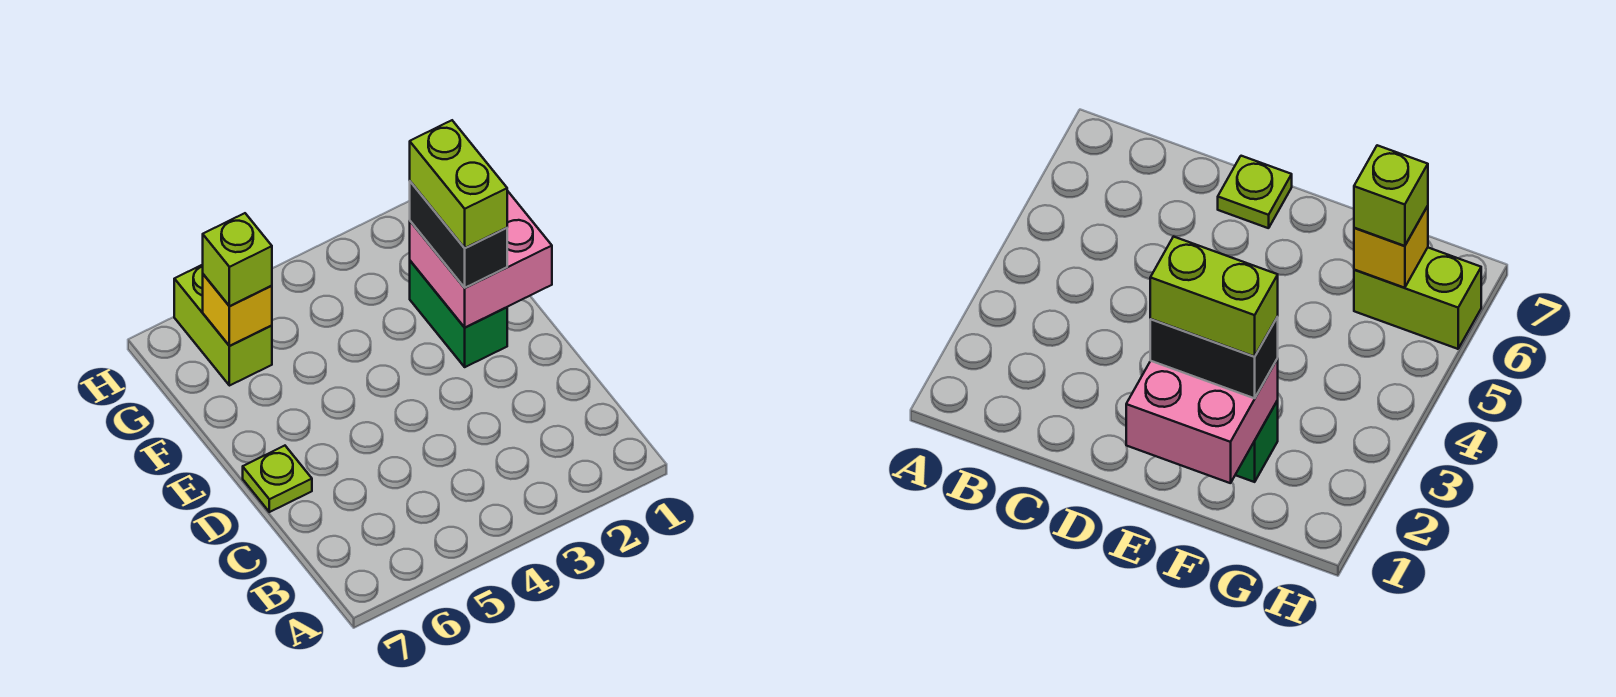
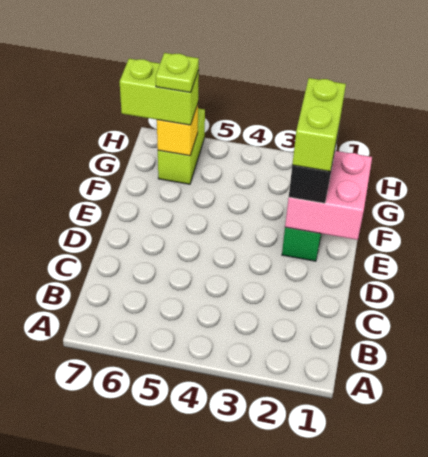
lime plate D7 level 1 -> lime plate G6 level 4
lime brick G6 level 3 -> lime brick G6:G7 level 3

